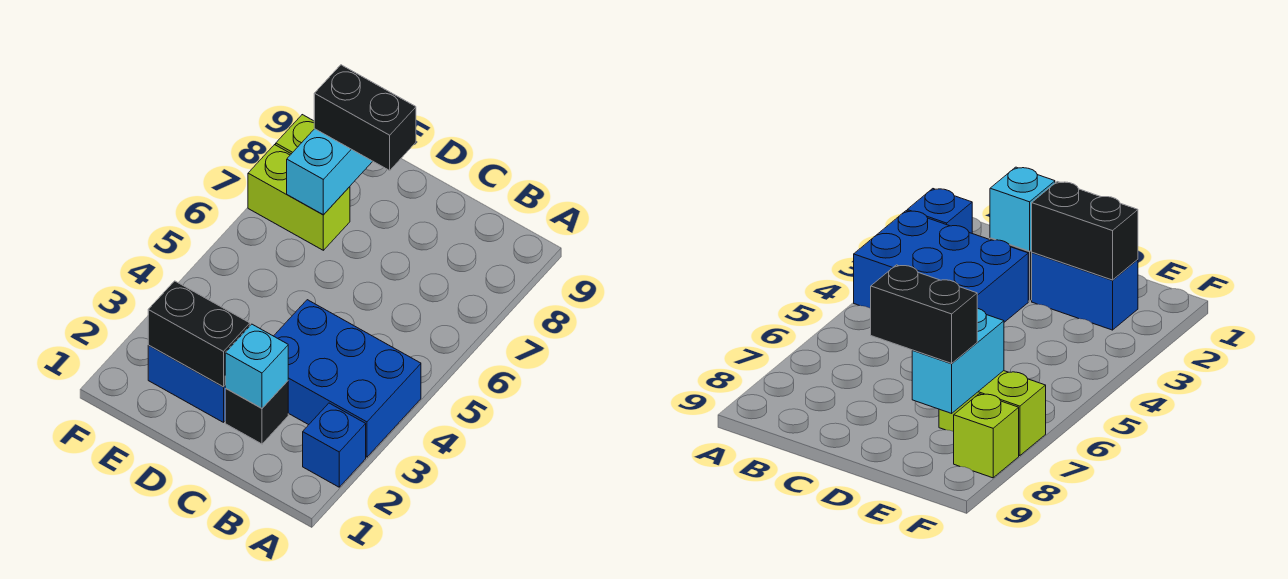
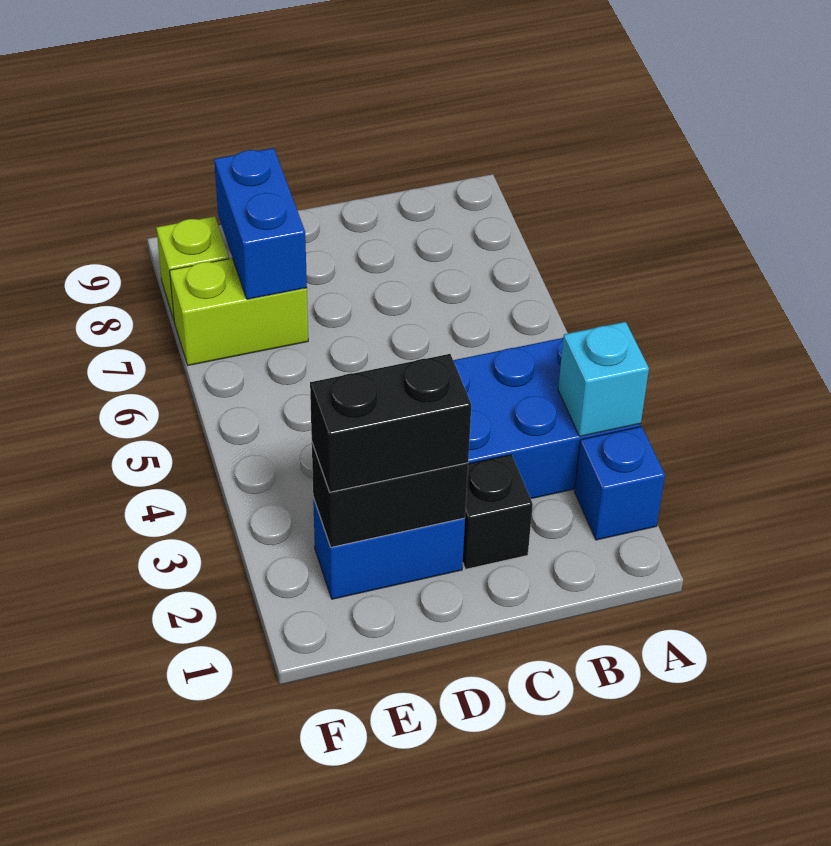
cyan brick C2 level 2 -> cyan brick A3 level 2
black brick D8:E8 level 3 -> black brick D2:E2 level 3
cyan brick E7:E8 level 2 -> blue brick E7:E8 level 2

